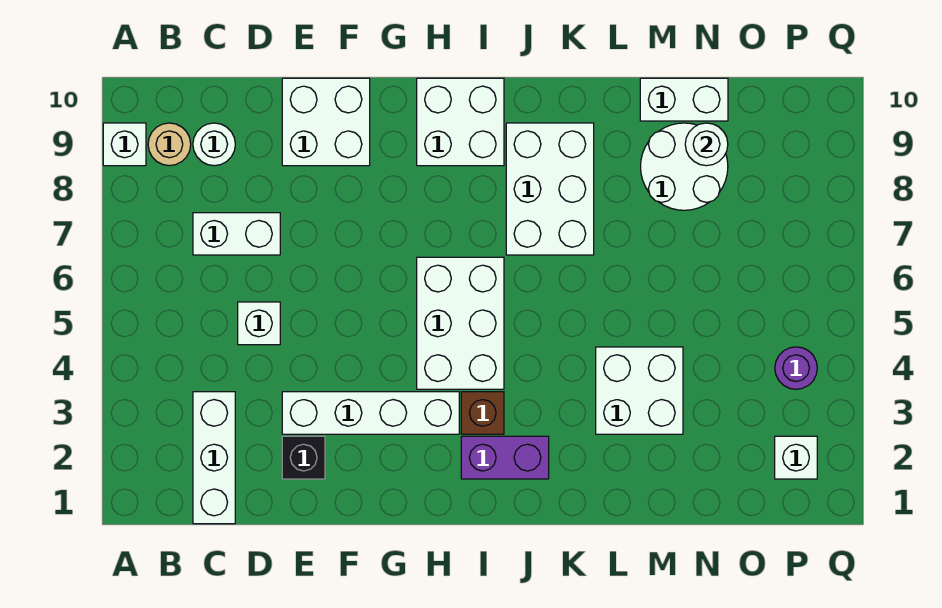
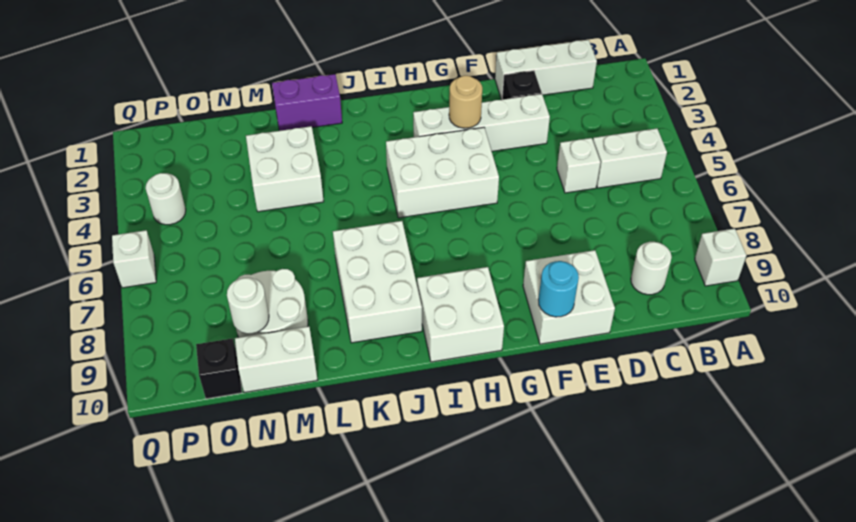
tan round brick B9 level 1 -> tan round brick G3 level 2
white brick C1:C3 level 1 -> white brick C1:E1 level 1
white brick C7:D7 level 1 -> white brick B5:C5 level 1
none -> cyan round brick F10 level 2
white brick H4:I6 level 1 -> white brick G4:I5 level 1
purple brick I2:J2 level 1 -> purple brick K1:L1 level 1
brown brick I3 level 1 -> none
none -> black brick O10 level 1
white brick P2 level 1 -> white brick Q6 level 1
purple round brick P4 level 1 -> white round brick P4 level 1

